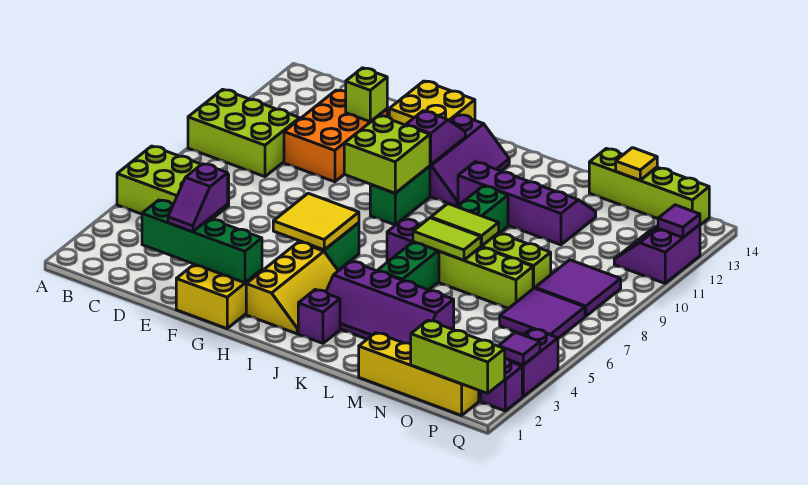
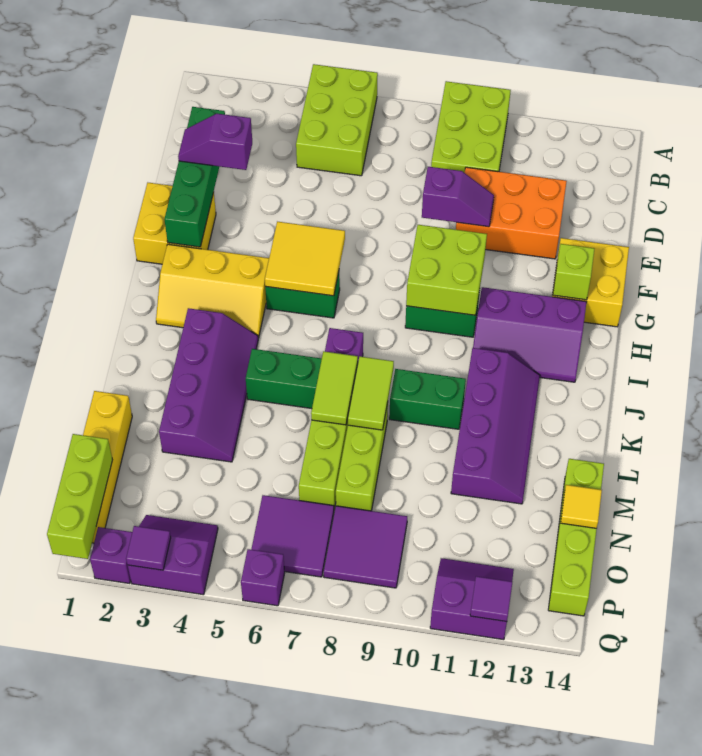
lime brick E12 level 2 -> lime brick G13 level 2
purple slope H11:H12 level 2 top 11 -> purple slope E9:E10 level 2 top 9
purple brick J2 level 1 -> purple brick Q6 level 1
purple slope J3:M4 level 1 top 4 -> purple slope J3:M4 level 1 top 3

